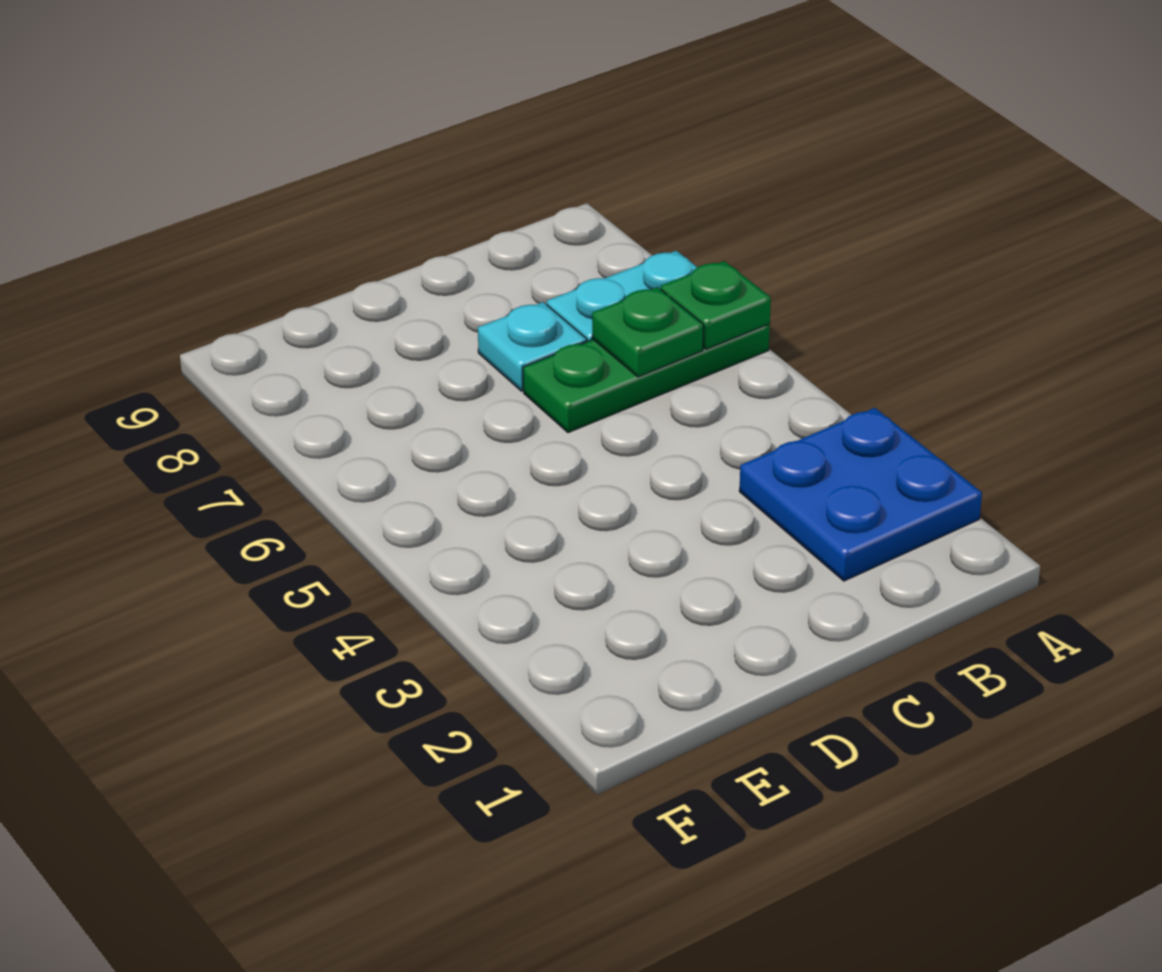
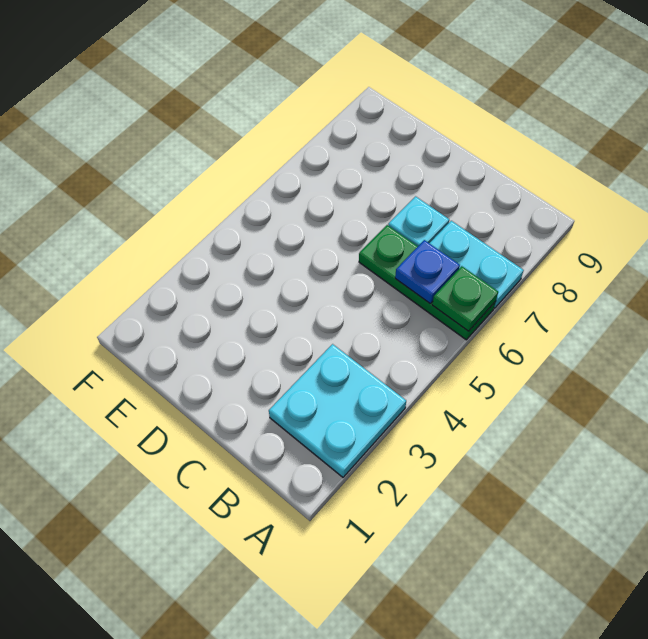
blue plate A2:B3 level 1 -> cyan plate A2:B3 level 1
green plate B6 level 2 -> blue plate B6 level 2

